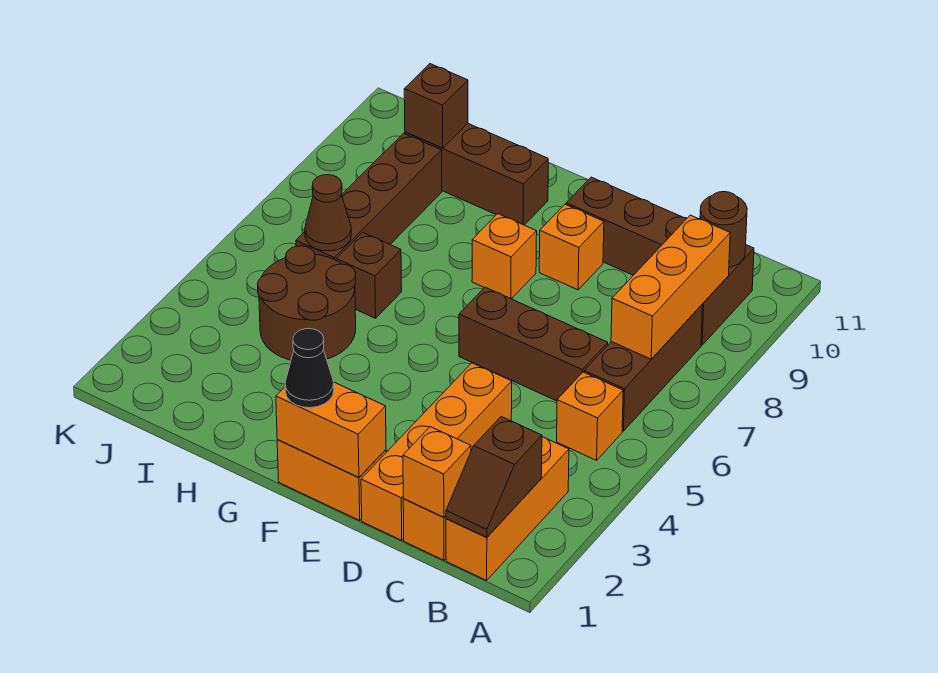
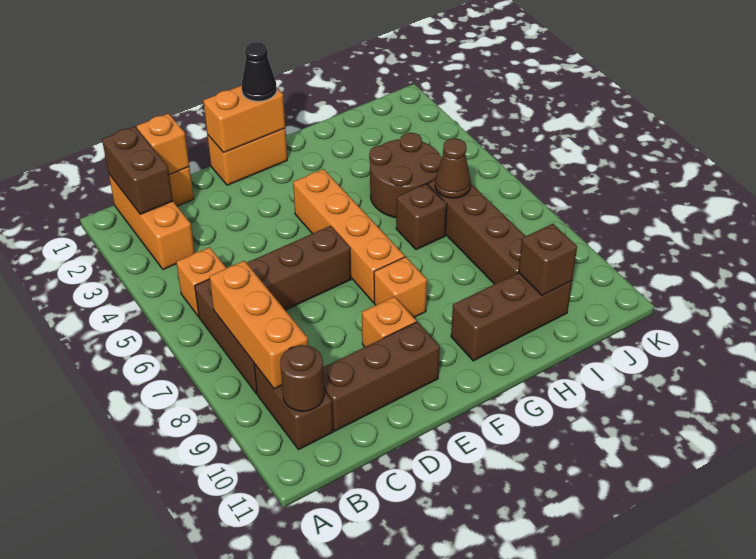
brown slope B1:B2 level 2 top 2 -> brown brick B1:B2 level 2
orange brick D1:D4 level 1 -> orange brick F4:F7 level 1

